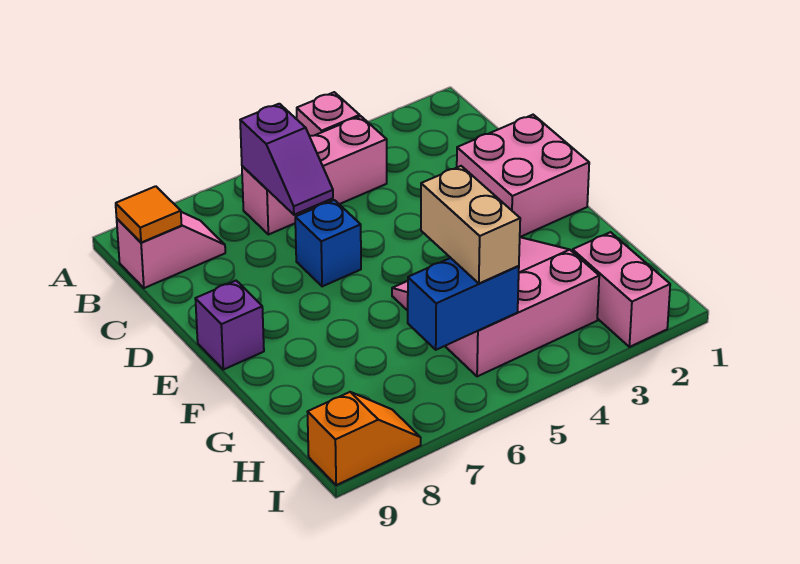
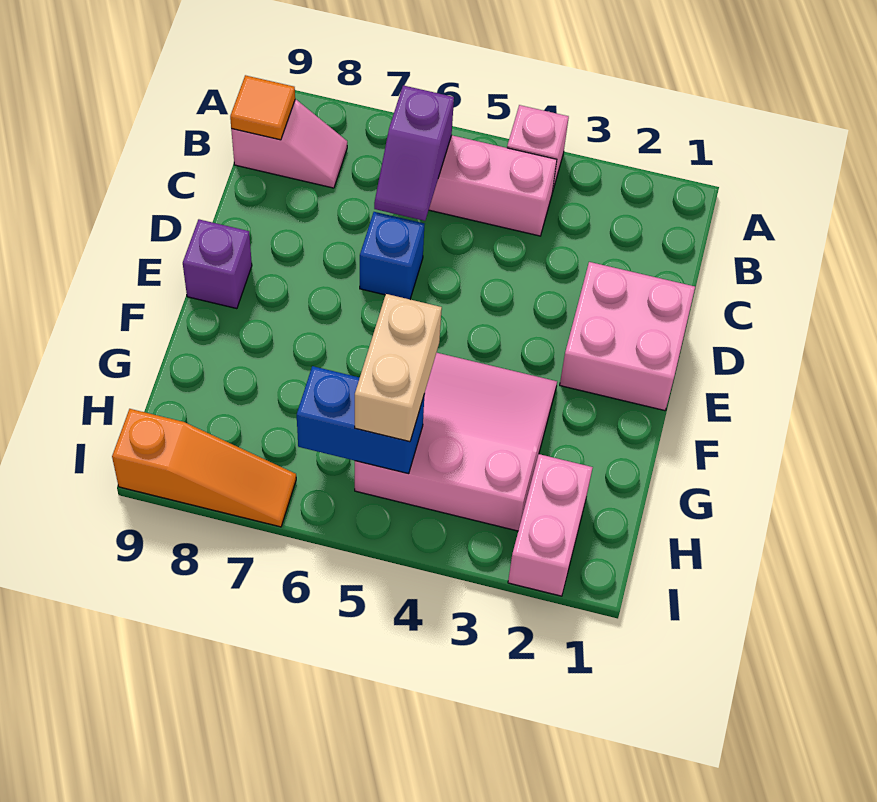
orange slope I8:I9 level 1 top 9 -> orange slope I7:I9 level 1 top 9

